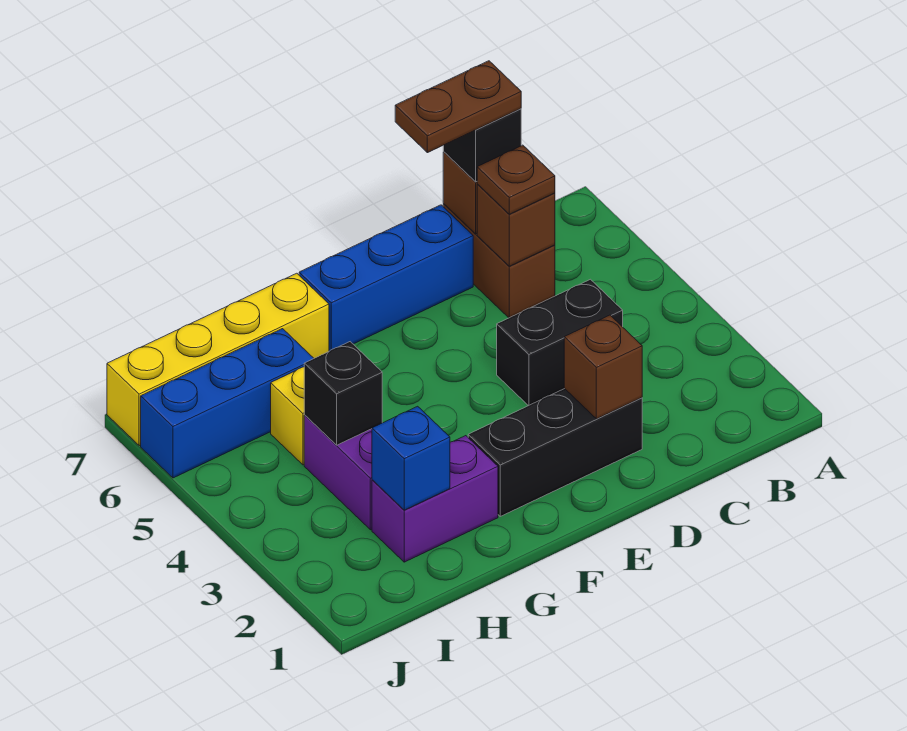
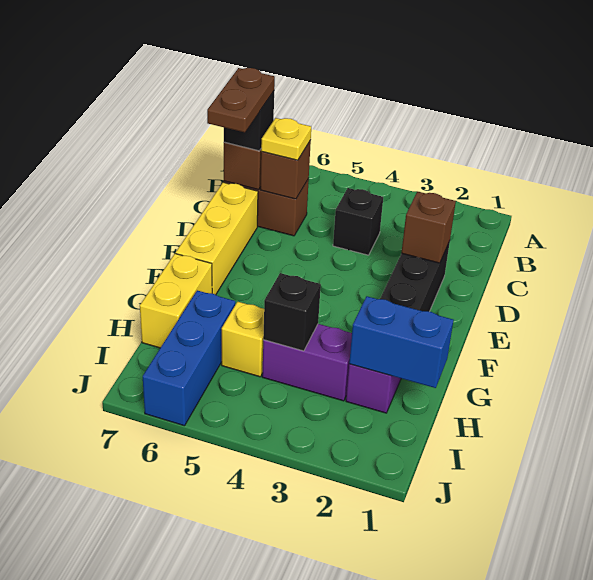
black brick C4:D4 level 1 -> black brick C4 level 1
brown plate C6 level 3 -> yellow plate C6 level 3
blue brick D7:F7 level 1 -> yellow brick D7:F7 level 1
yellow brick G7:J7 level 1 -> yellow brick G7:H7 level 1
blue brick H2 level 2 -> blue brick H1:H2 level 2

